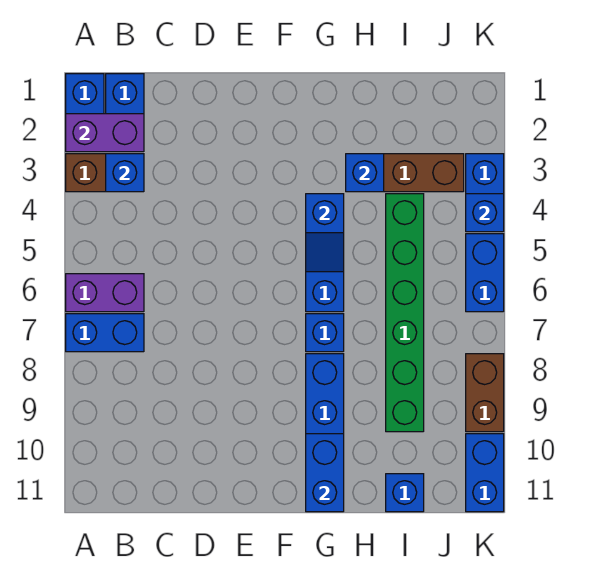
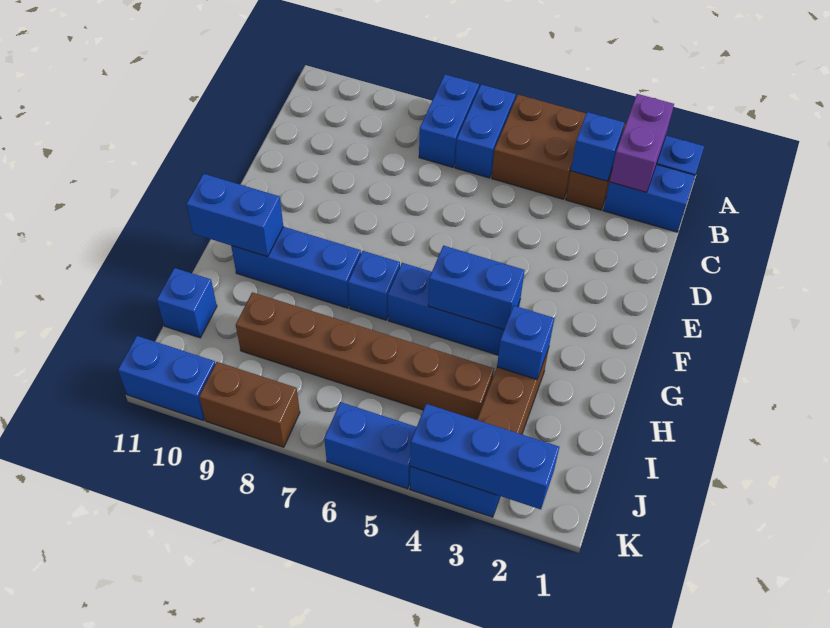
none -> brown brick A4:B5 level 1
purple brick A6:B6 level 1 -> blue brick A6:B6 level 1
blue slope G4:G5 level 2 top 4 -> blue brick G4:G5 level 2
green brick I4:I9 level 1 -> brown brick I4:I9 level 1
blue brick K4 level 2 -> blue brick K2:K4 level 2

